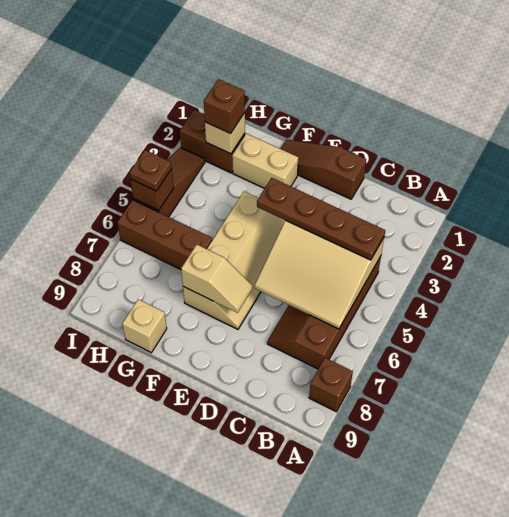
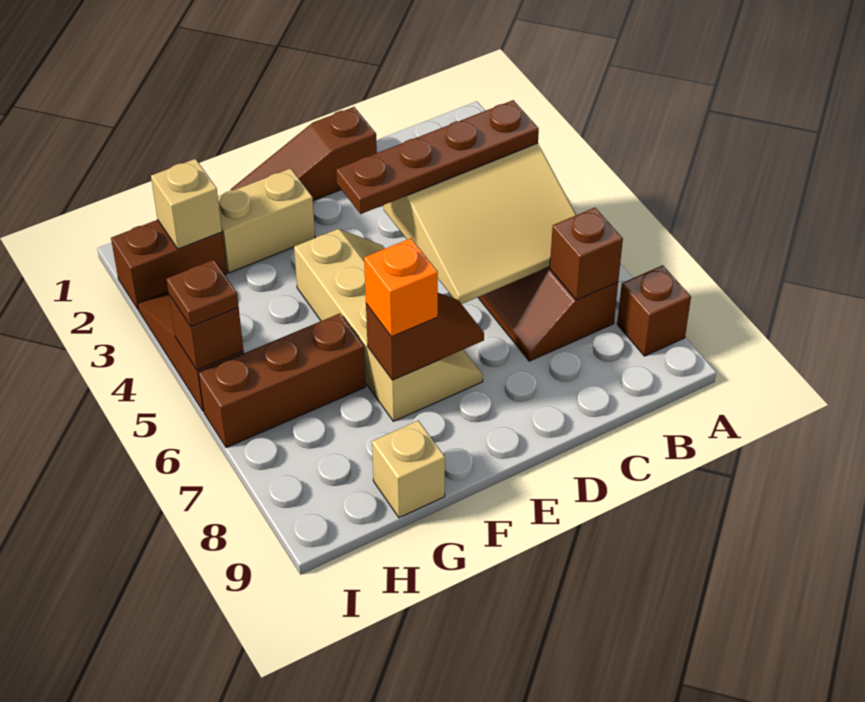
tan slope E7:F7 level 2 top F -> brown slope E7:F7 level 2 top F
none -> orange brick F7 level 3
brown brick H2 level 3 -> brown brick B7 level 2

